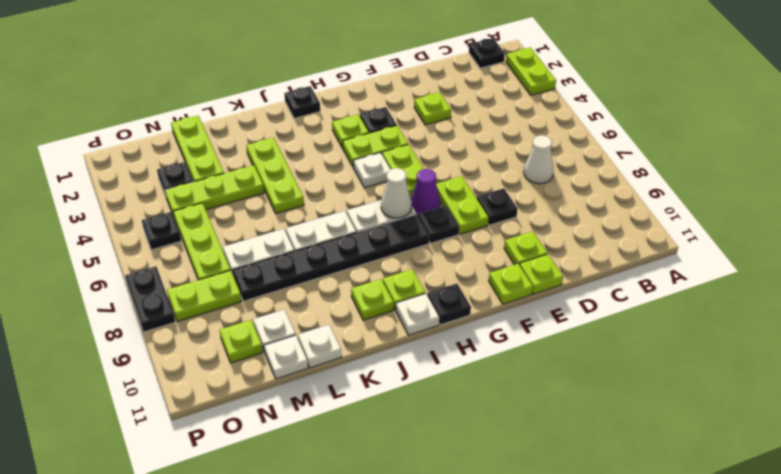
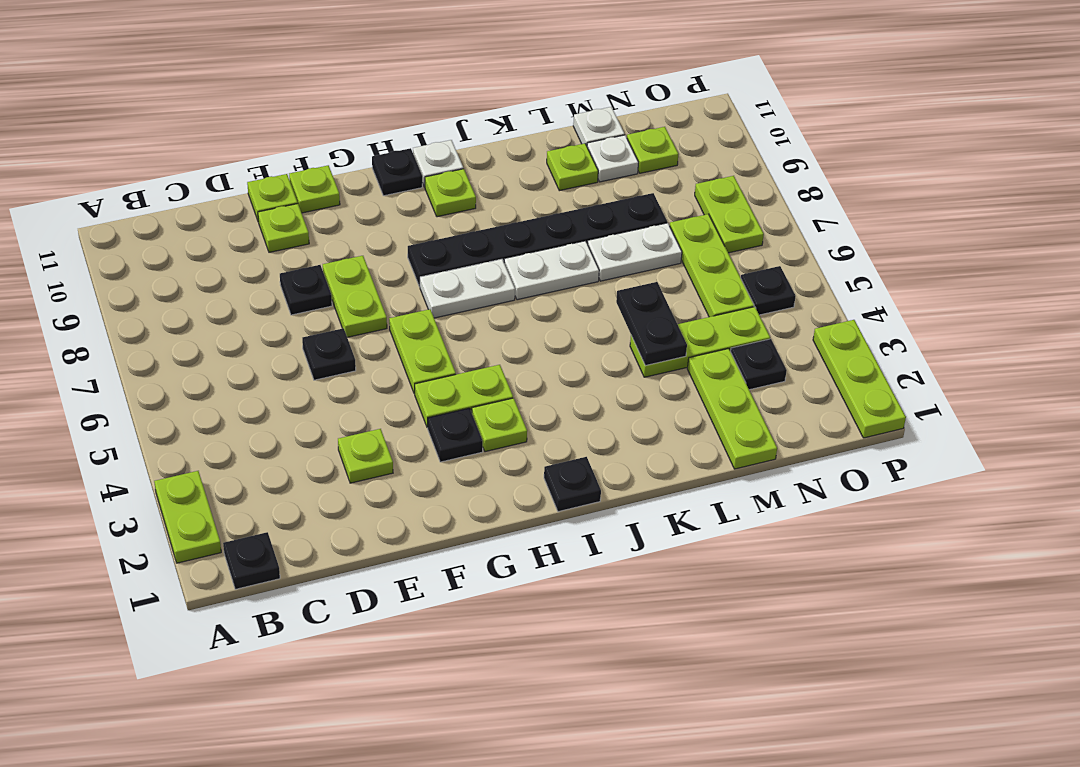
white cone C7 level 1 -> none
purple cone G7 level 1 -> none
black plate G8 level 1 -> black plate E6 level 1
white plate H5 level 1 -> none
white cone H7 level 2 -> none
lime plate J10 level 1 -> lime plate L10 level 1
lime plate K3:K5 level 1 -> lime plate P1:P3 level 1
white plate L11 level 1 -> none
lime plate N8:O8 level 1 -> lime plate O7:O8 level 1
black plate P7:P8 level 1 -> black plate L4:L5 level 2

